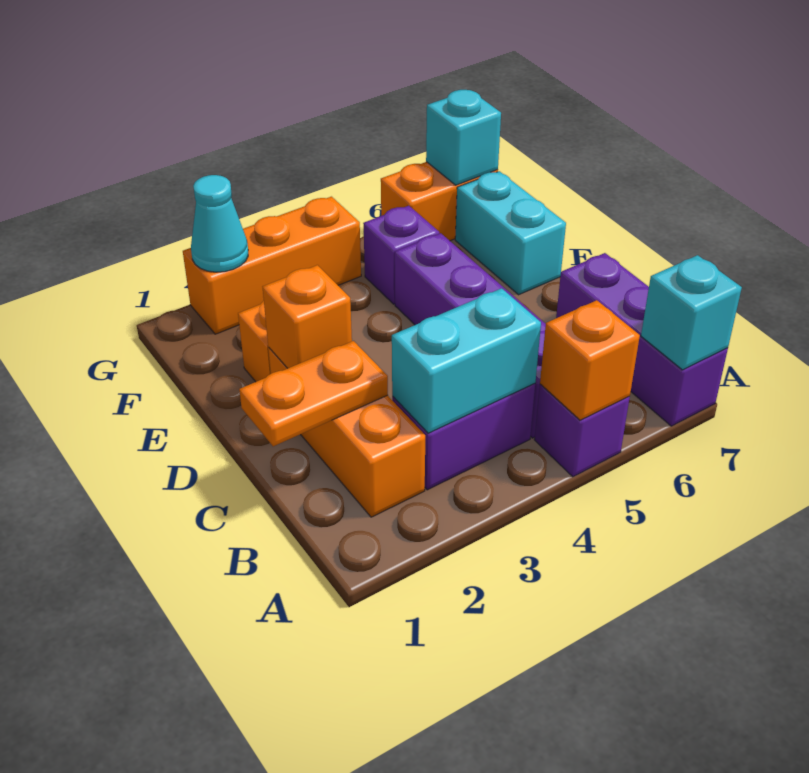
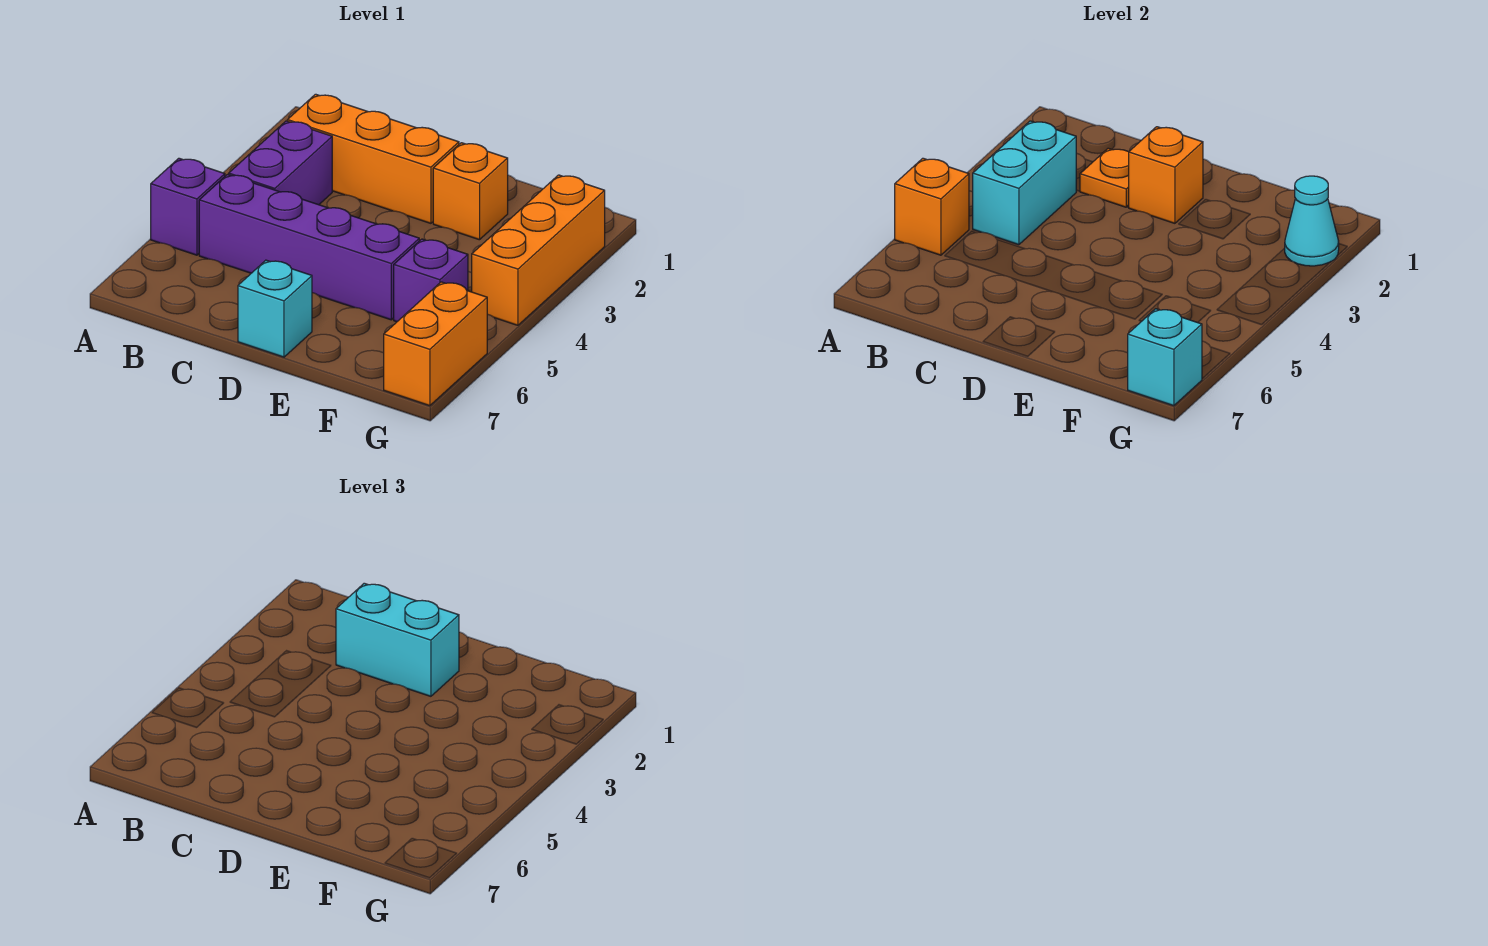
purple brick A7:C7 level 1 -> none
cyan brick A7 level 2 -> cyan brick D7 level 1
orange plate C1:C2 level 2 -> orange plate C2 level 2
cyan brick E7:F7 level 1 -> cyan brick C2:D2 level 3

